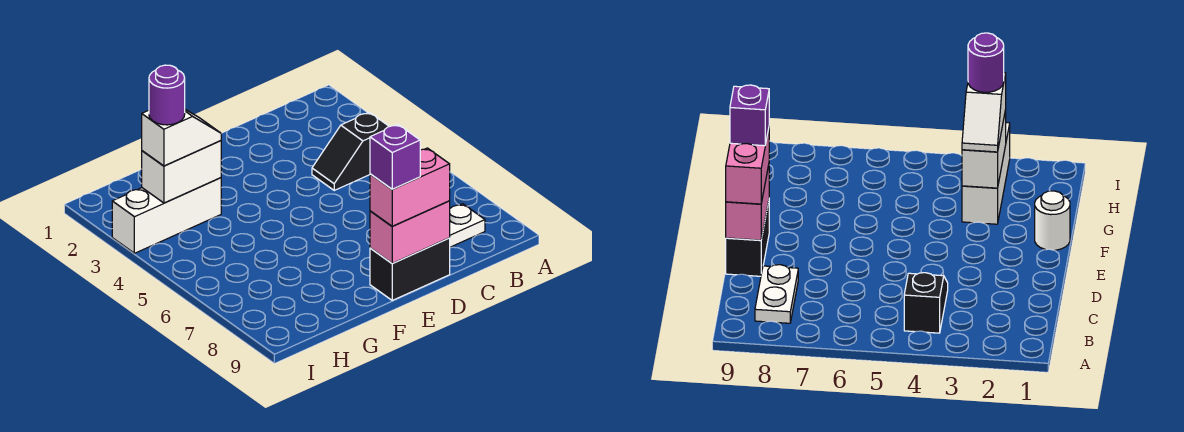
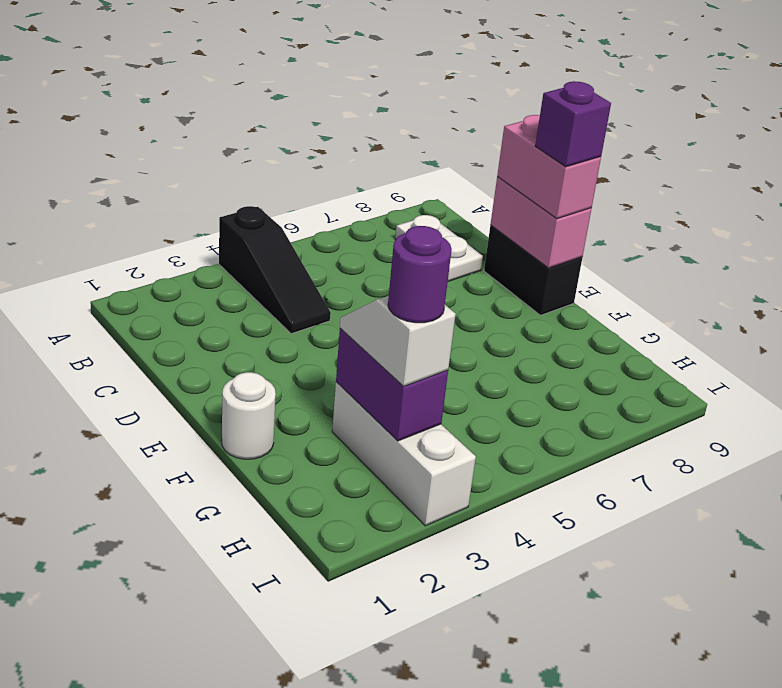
black slope B4:C4 level 1 top B -> black slope A4:C4 level 1 top A
white brick G3:H3 level 2 -> purple brick G3:H3 level 2

